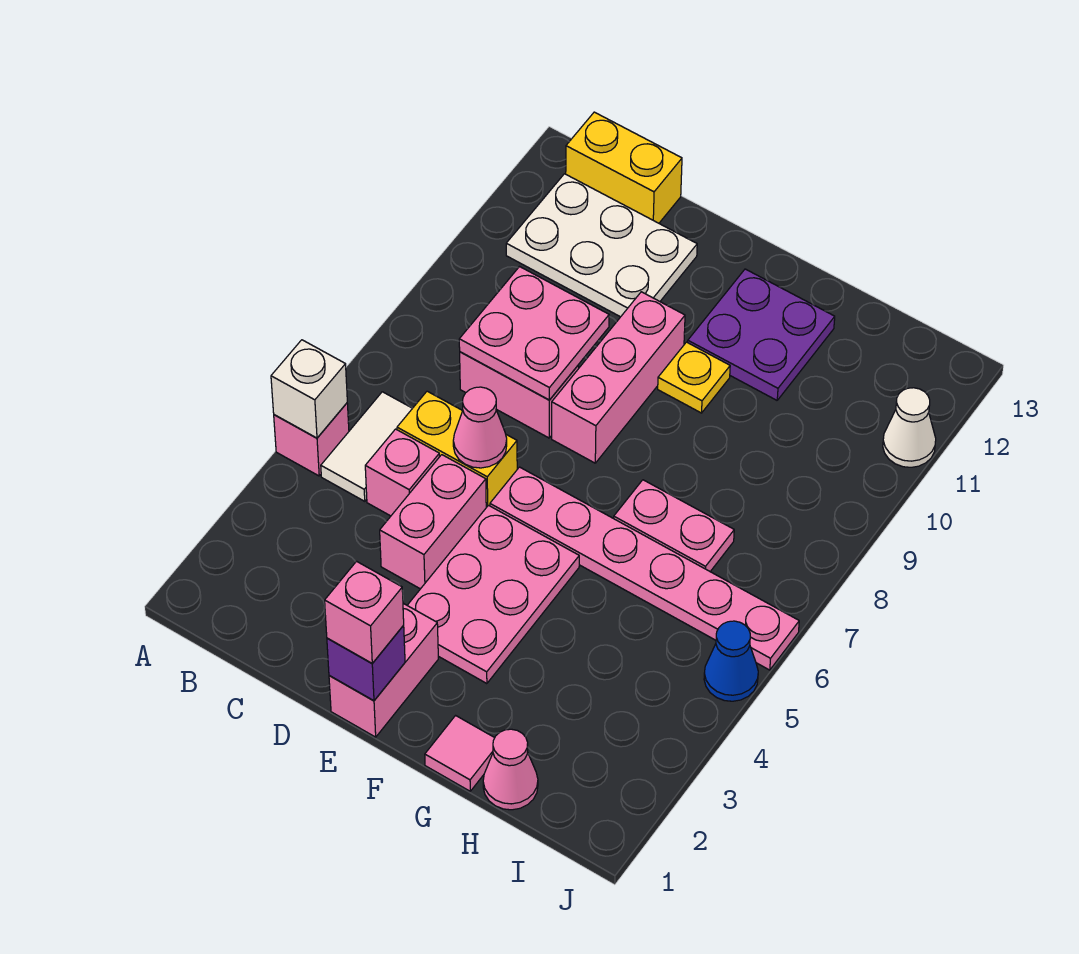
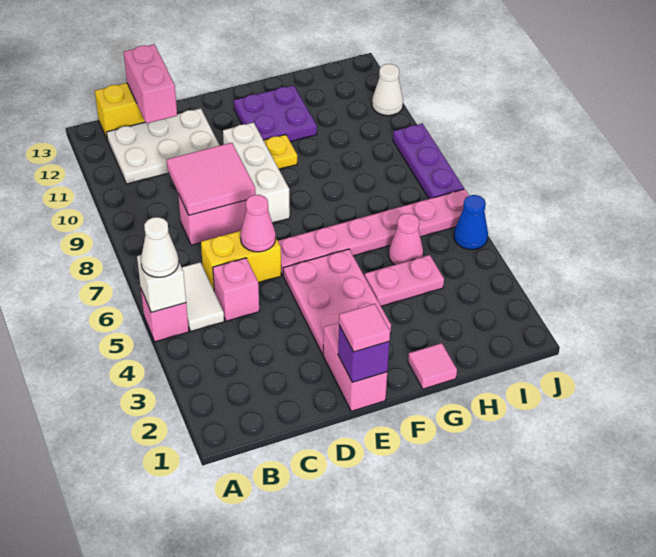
none -> white cone A5 level 3
pink plate C8:D9 level 2 -> pink tile C8:D9 level 2
pink brick D4:D5 level 1 -> pink brick C12:C13 level 2
pink brick E1 level 3 -> pink tile E1 level 3
pink brick E8:E10 level 1 -> white brick E8:E10 level 1
pink plate G7:H7 level 1 -> pink plate G4:H4 level 1
pink cone H1 level 1 -> pink cone H5 level 1
none -> purple plate J7:J9 level 1

